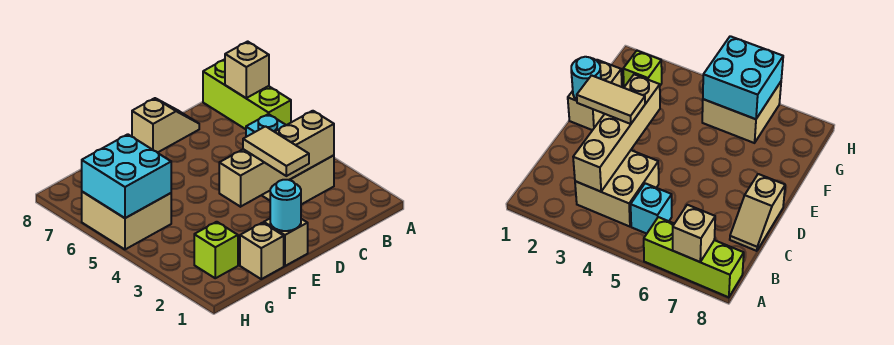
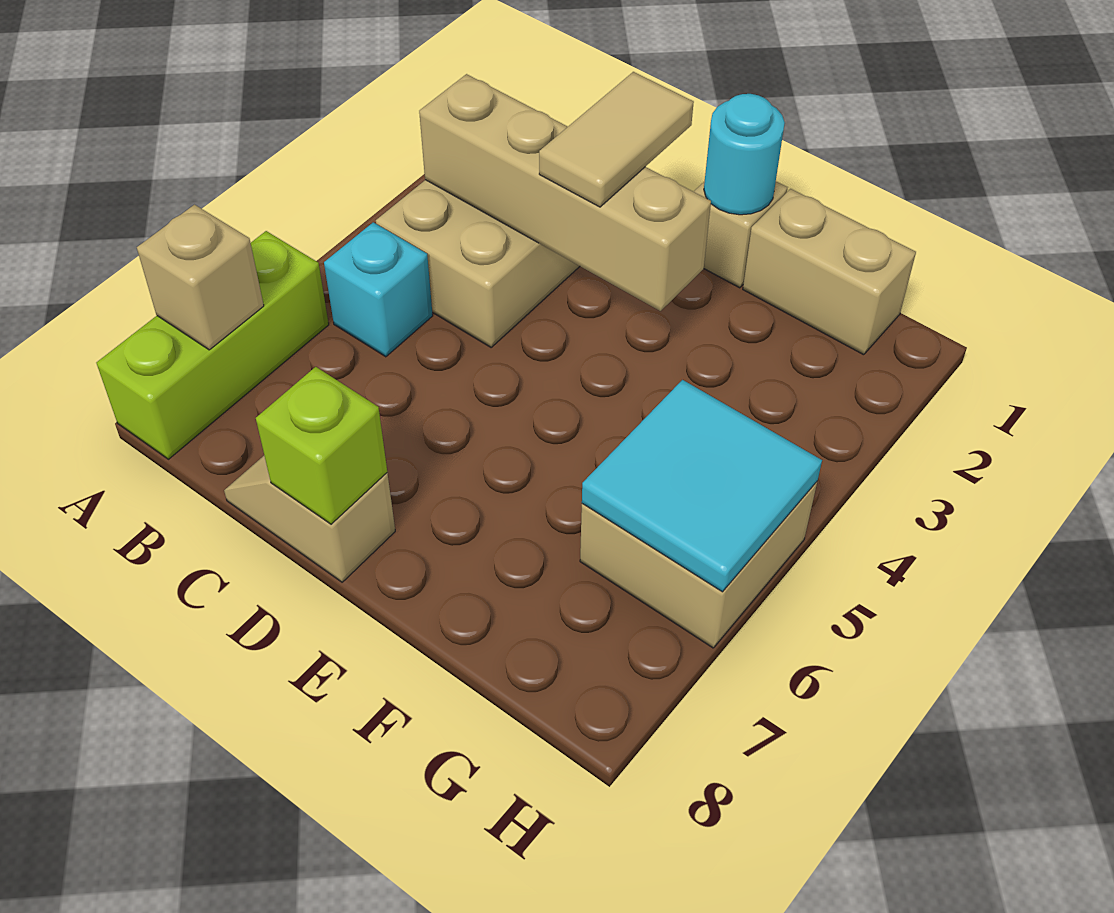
tan brick F1 level 1 -> tan brick F1:G1 level 1
lime brick G2 level 1 -> lime brick D8 level 2
cyan brick G5:H6 level 2 -> cyan tile G5:H6 level 2

